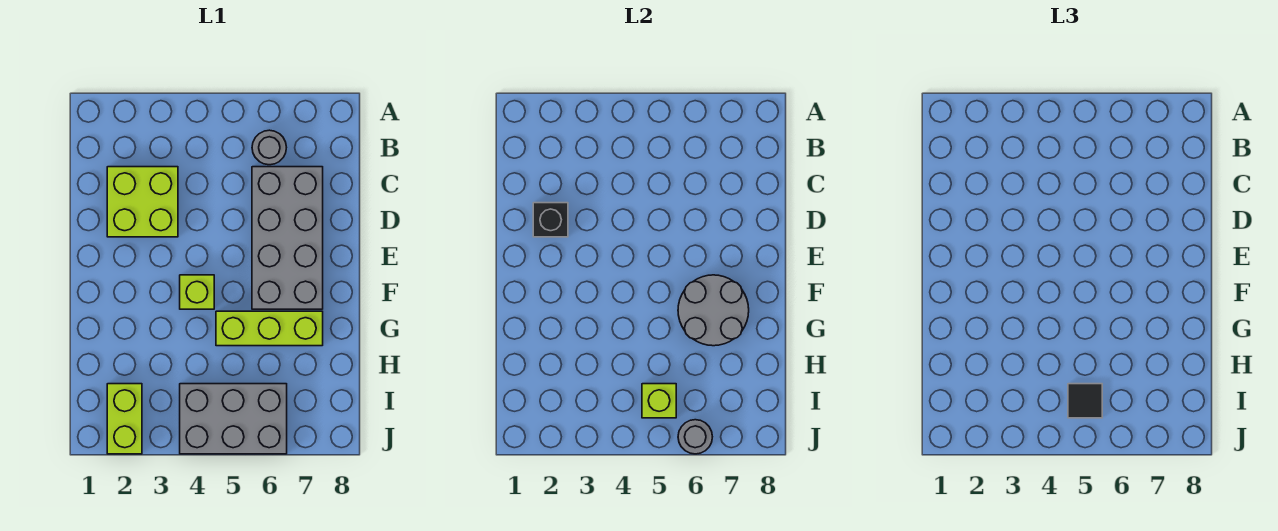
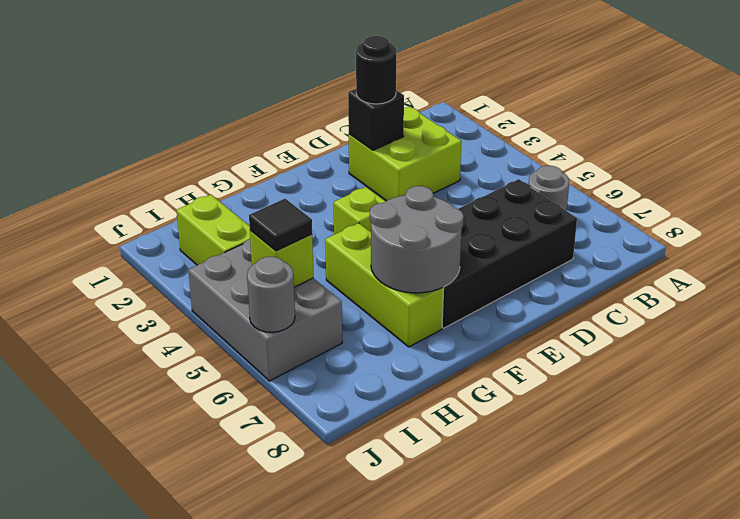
grey brick C6:F7 level 1 -> black brick C6:F7 level 1
none -> black round brick D2 level 3
lime brick I2:J2 level 1 -> lime brick I2:I3 level 1

